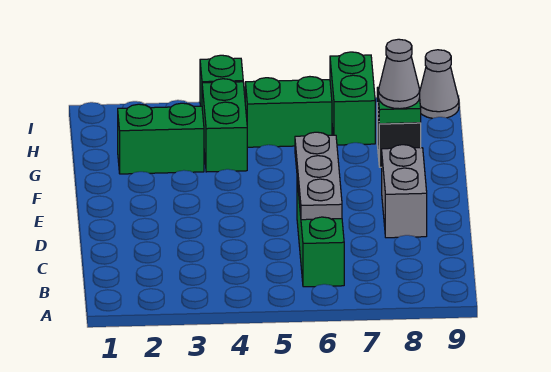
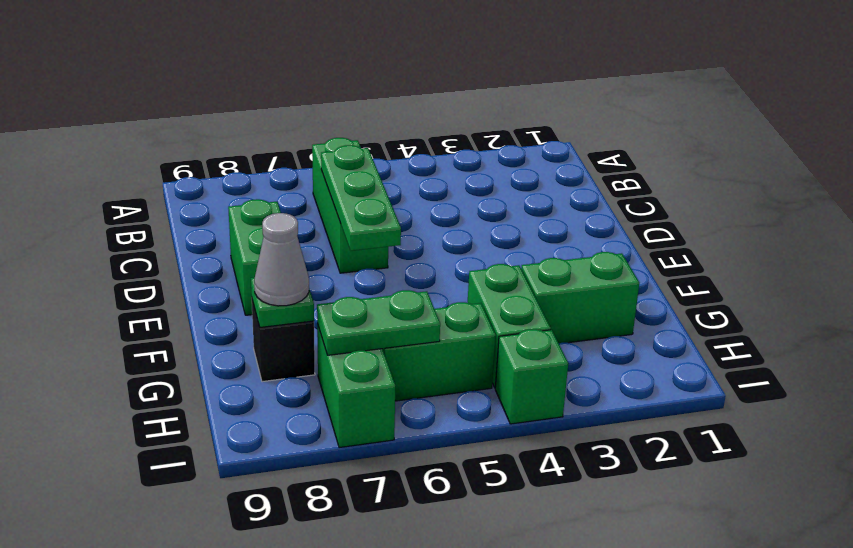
grey plate C6:E6 level 2 -> green plate C6:E6 level 2
grey brick D8:E8 level 1 -> green brick D8:E8 level 1
none -> green plate H6:H7 level 2
grey cone I9 level 1 -> none

